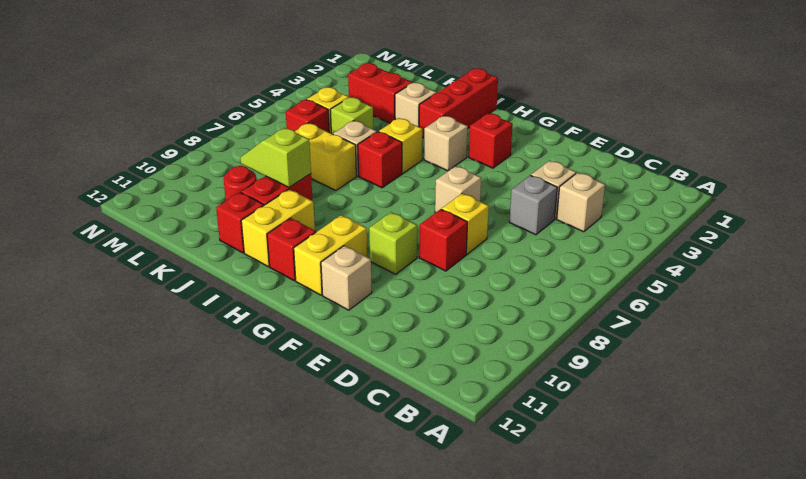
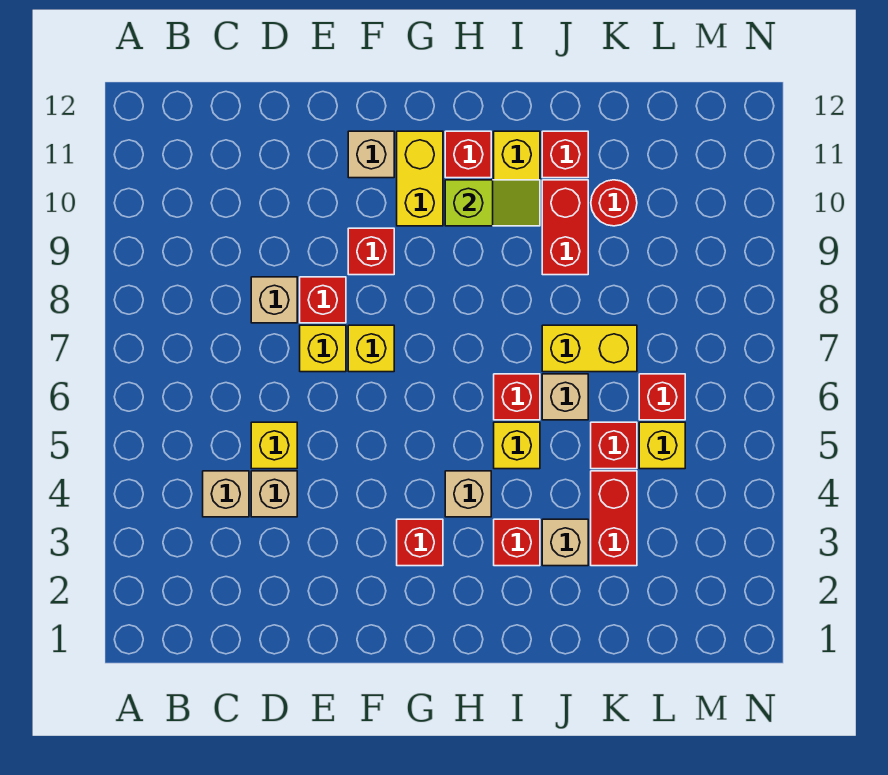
grey brick D5 level 1 -> yellow brick D5 level 1
tan brick F6 level 1 -> tan brick D8 level 1
none -> yellow brick F7 level 1
lime brick F9 level 1 -> red brick F9 level 1
red brick I1:I3 level 1 -> red brick I3 level 1
lime slope J9:K9 level 2 top J -> lime slope H10:I10 level 2 top H
red brick K3:L3 level 1 -> red brick K3:K4 level 1
lime brick K5 level 1 -> red brick K5 level 1

